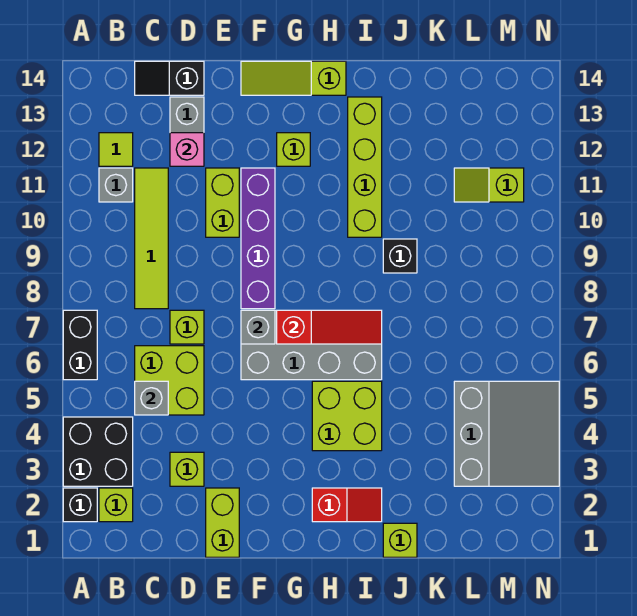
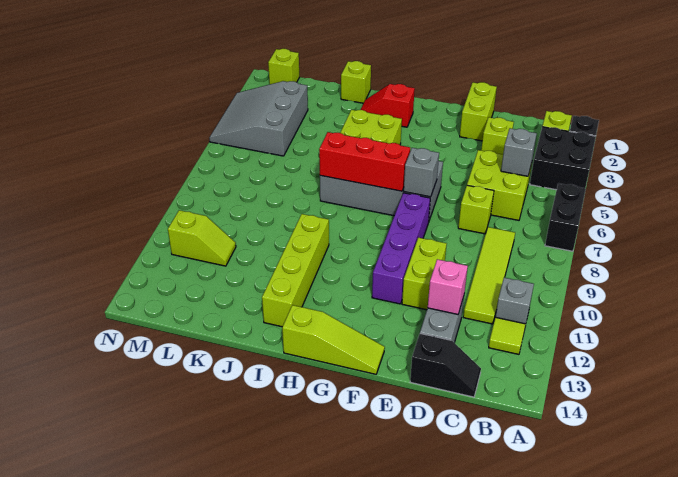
red slope G7:I7 level 2 top G -> red brick G7:I7 level 2
lime brick G12 level 1 -> lime brick M1 level 1
black brick J9 level 1 -> none

